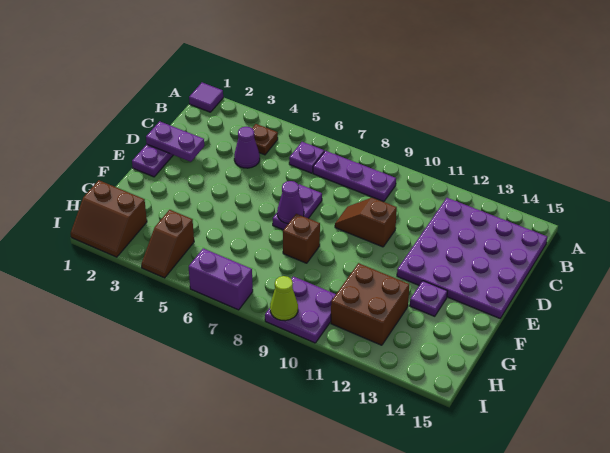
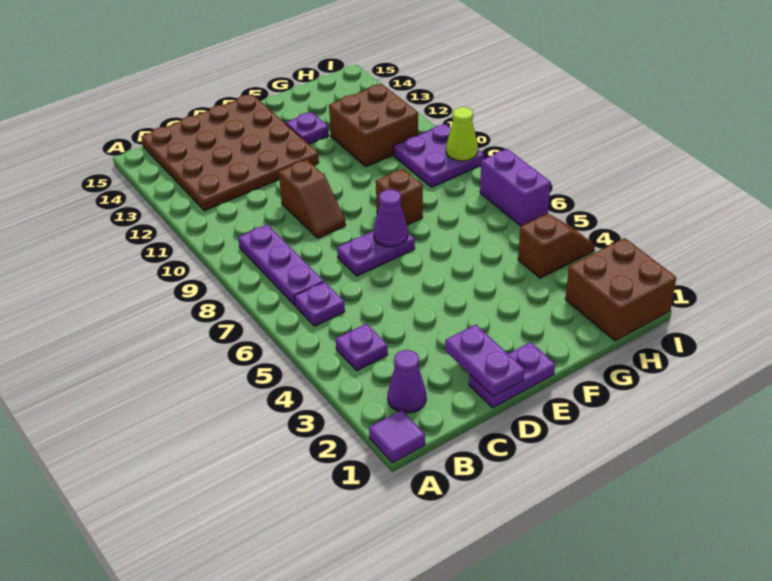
brown plate B4 level 1 -> purple plate B4 level 1
purple plate B12:E15 level 1 -> brown plate B12:E15 level 1
purple cone C4 level 1 -> purple cone B2 level 1
brown slope H1:I2 level 1 top H -> brown brick H1:I2 level 1

